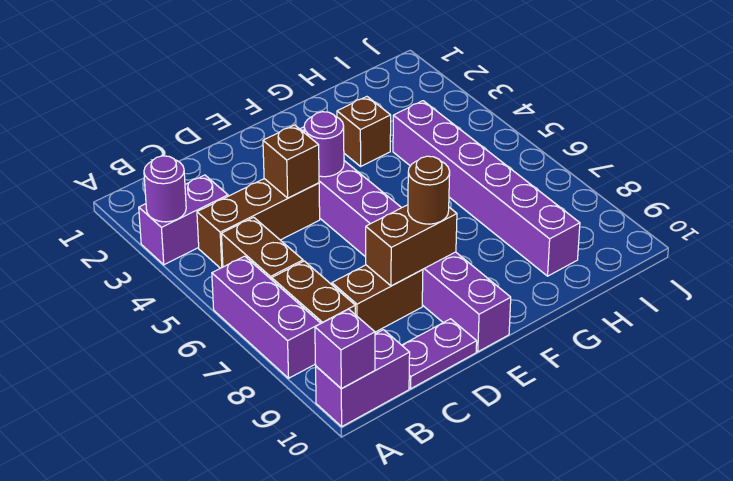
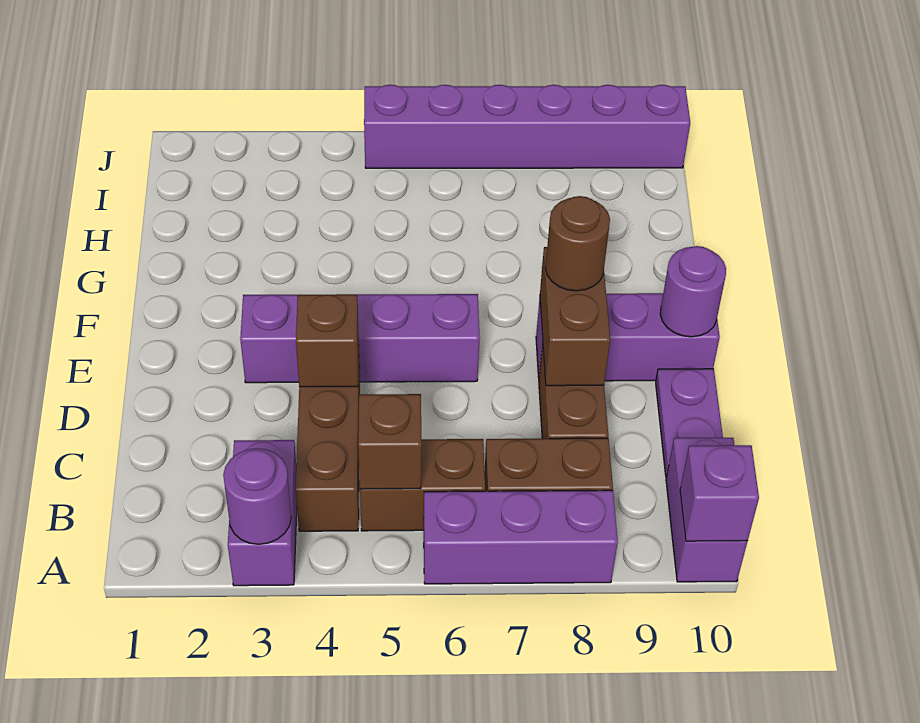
purple round brick E4 level 2 -> purple round brick E10 level 2
brown brick G3 level 1 -> brown brick B5 level 2
purple brick H4:H9 level 1 -> purple brick J5:J10 level 1

